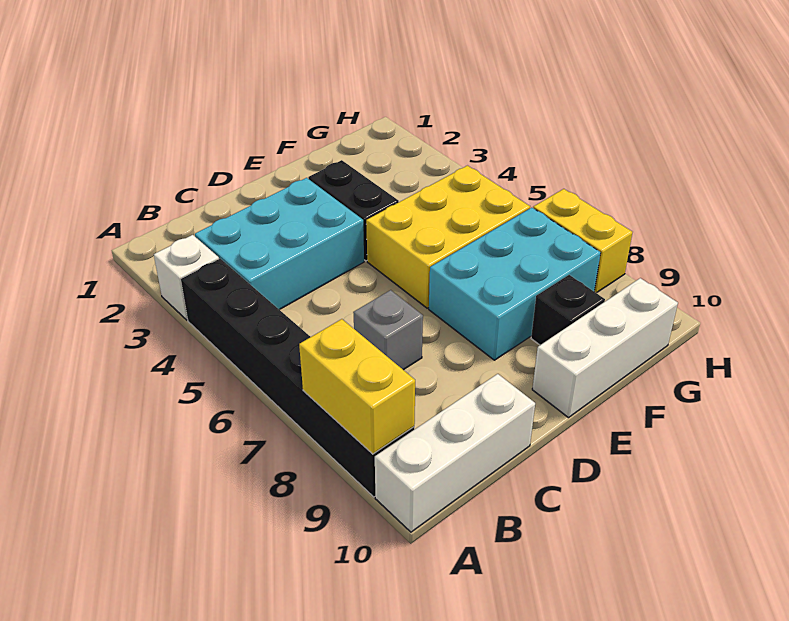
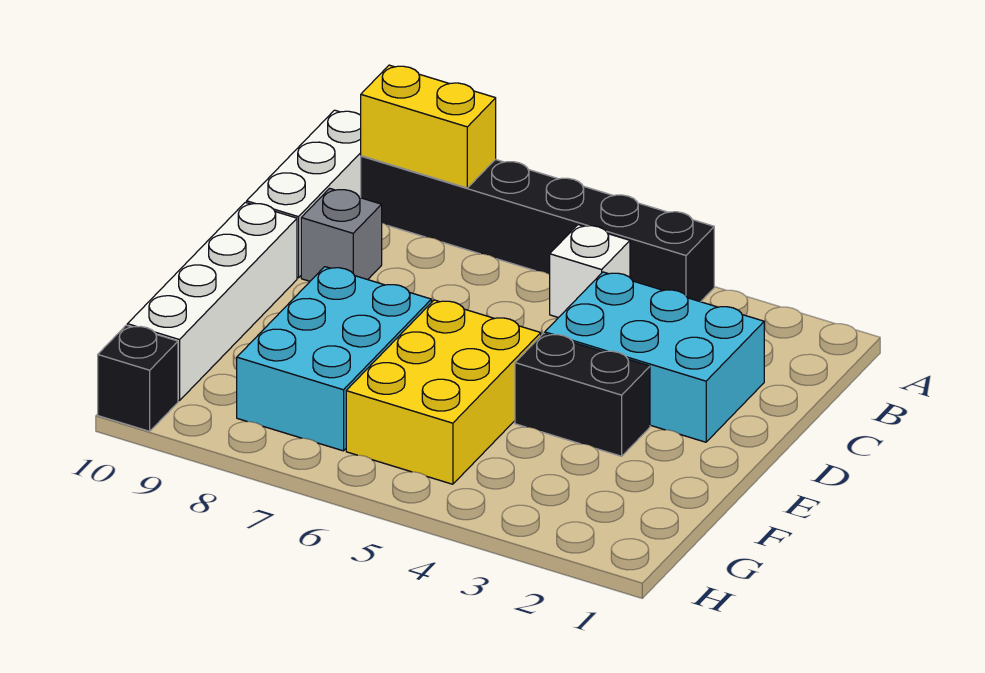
white brick A3 level 1 -> white brick B5 level 1
cyan brick B3:D4 level 1 -> cyan brick C2:D4 level 1
grey brick C7 level 1 -> grey brick C9 level 1
white brick E10:G10 level 1 -> white brick D10:G10 level 1
black brick F9 level 1 -> black brick H10 level 1
yellow brick H7:H8 level 1 -> none

